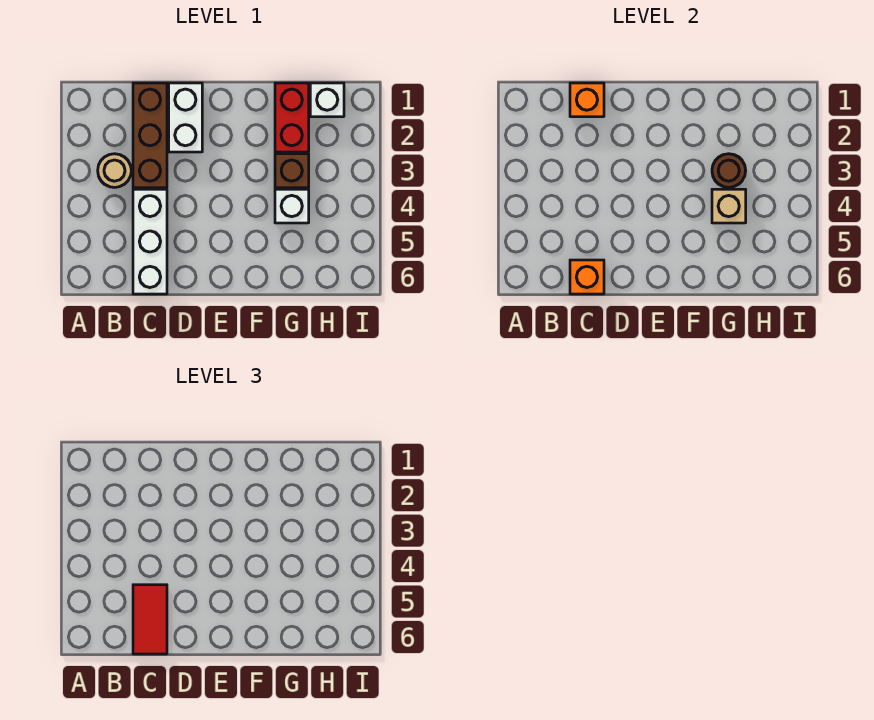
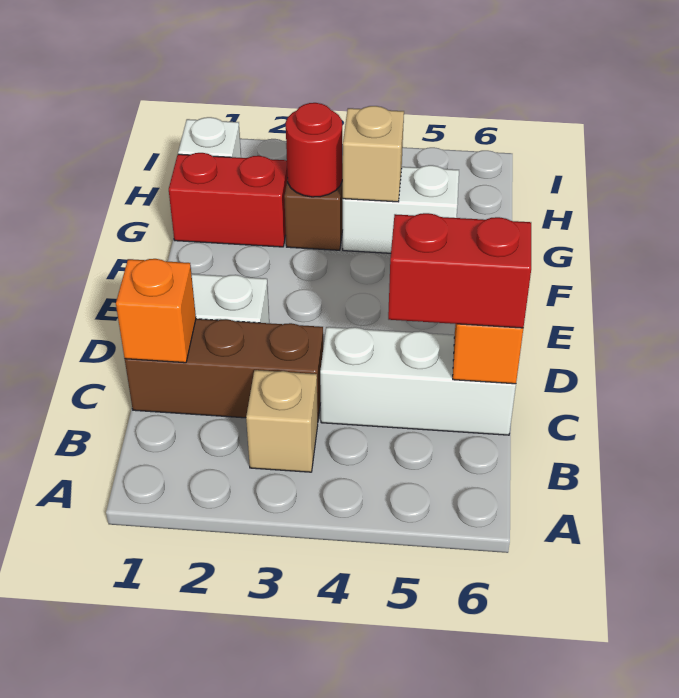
tan round brick B3 level 1 -> tan brick B3 level 1
red tile C5:C6 level 3 -> red brick C5:C6 level 3
brown round brick G3 level 2 -> red round brick G3 level 2
white brick G4 level 1 -> white brick G4:G5 level 1

